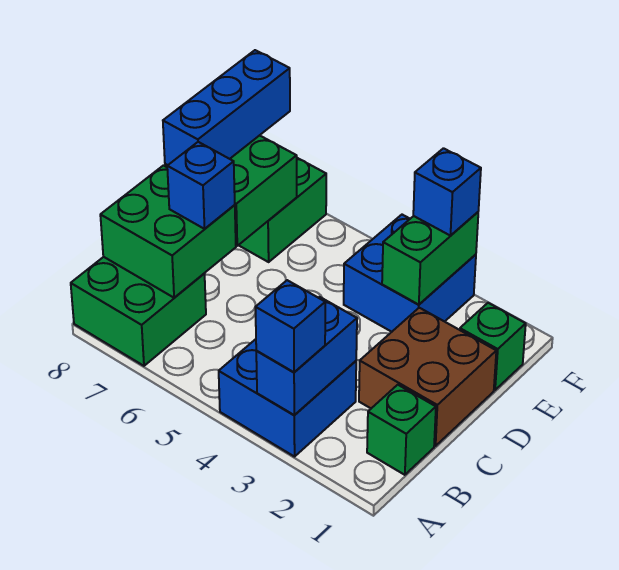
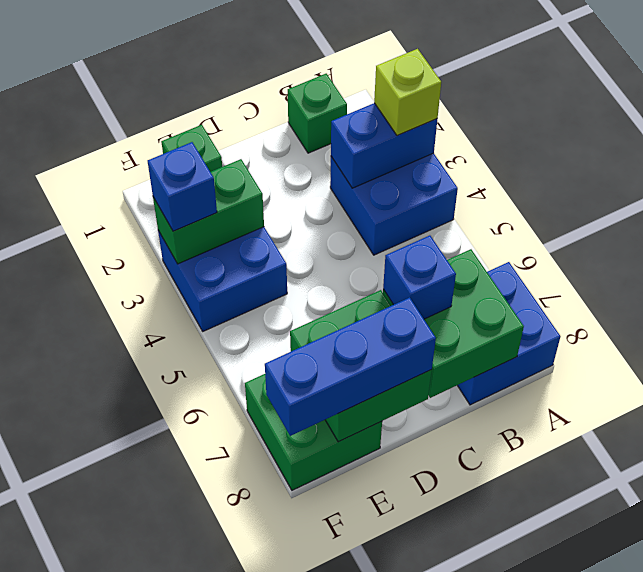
blue brick A3 level 3 -> lime brick A3 level 3
green brick A7:B8 level 1 -> blue brick A7:B8 level 1
brown brick C1:D2 level 1 -> none

